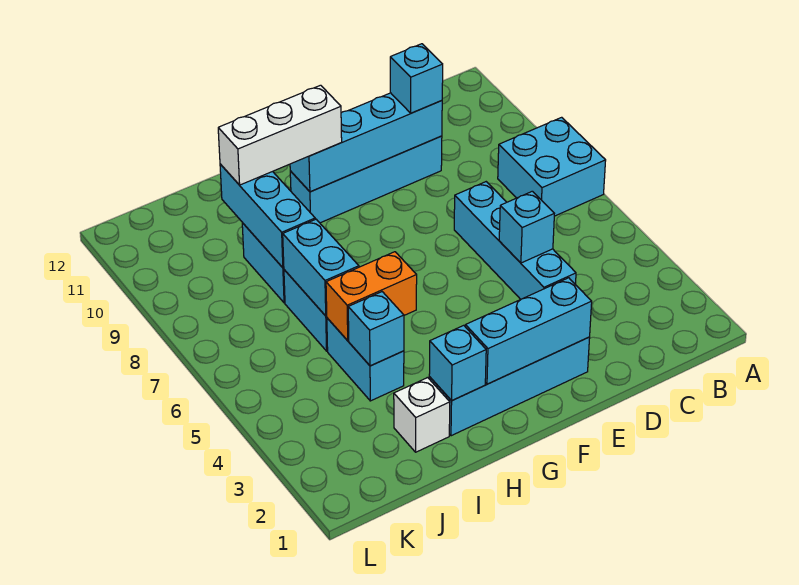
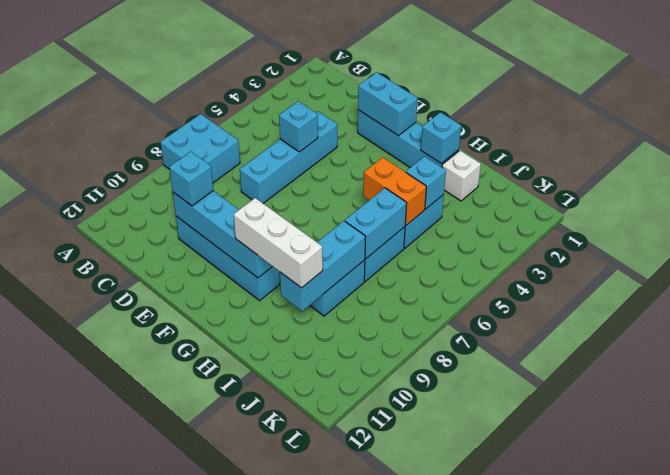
cyan brick E2:G2 level 2 -> cyan brick E2:F2 level 2

